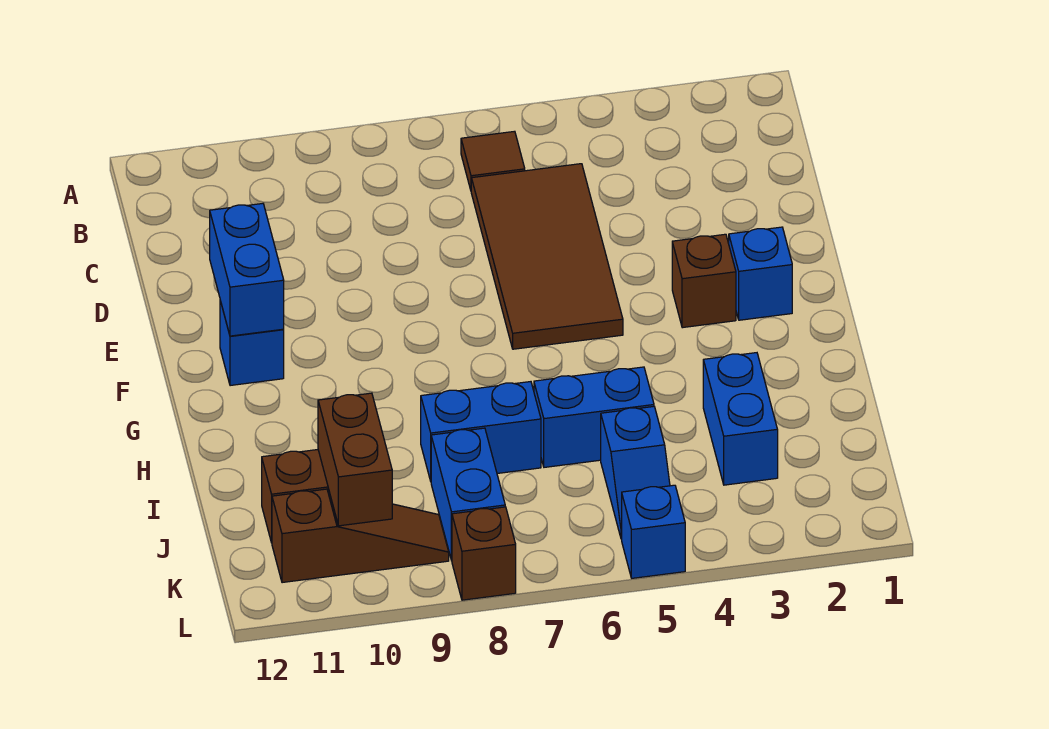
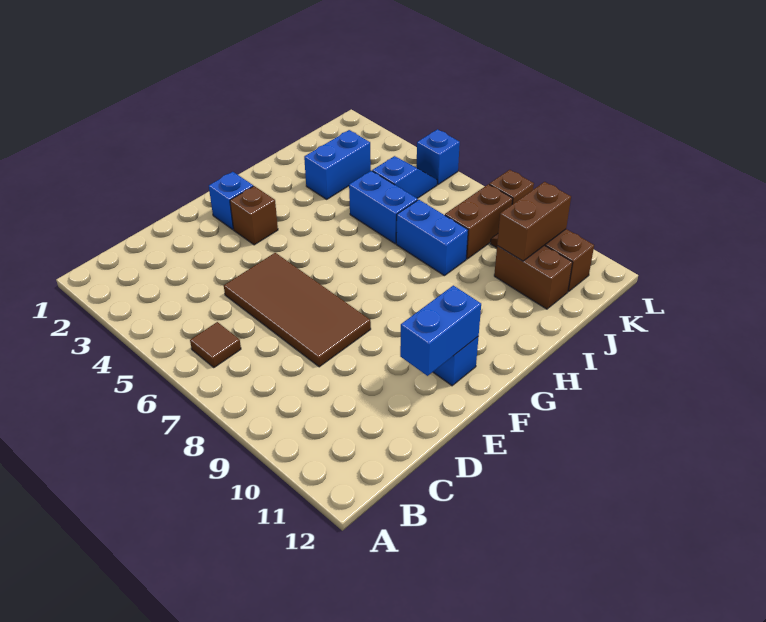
brown tile C5:F6 level 1 -> brown tile D5:E8 level 1
blue brick J8:K8 level 1 -> brown brick J8:K8 level 1

